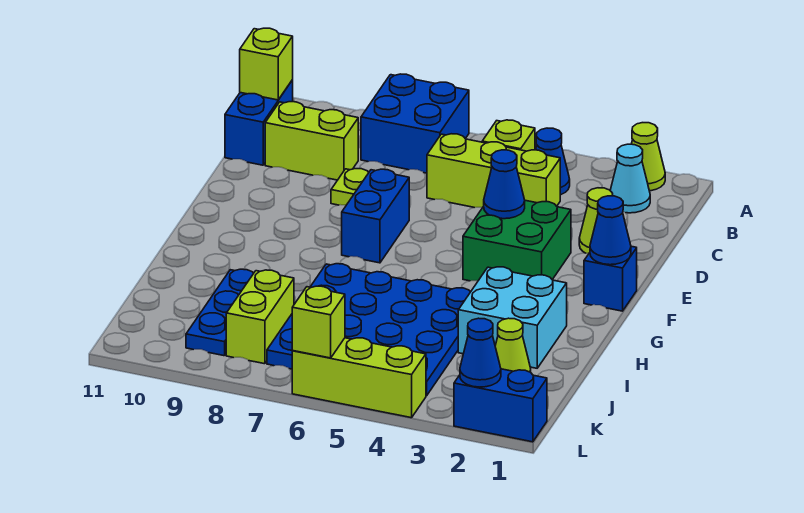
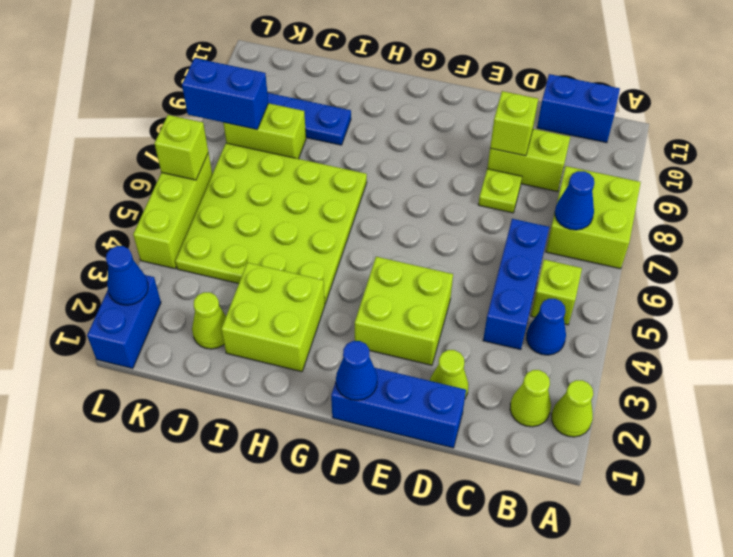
blue brick A7:B8 level 1 -> lime brick A7:B8 level 1
cyan cone B2 level 1 -> lime cone B2 level 1
lime brick B11 level 2 -> lime brick D9 level 2
lime brick C4:C6 level 1 -> blue brick C4:C6 level 1
lime brick C9:C10 level 1 -> lime brick C9:D9 level 1
green brick E3:F4 level 1 -> lime brick E3:F4 level 1
blue cone E4 level 2 -> blue cone B7 level 2
blue brick E7:F7 level 1 -> blue brick K8:L8 level 2
blue brick F1 level 1 -> blue brick D1:F1 level 1
cyan brick H2:I3 level 1 -> lime brick H2:I3 level 1
blue plate H4:K7 level 1 -> lime plate H4:K7 level 1

